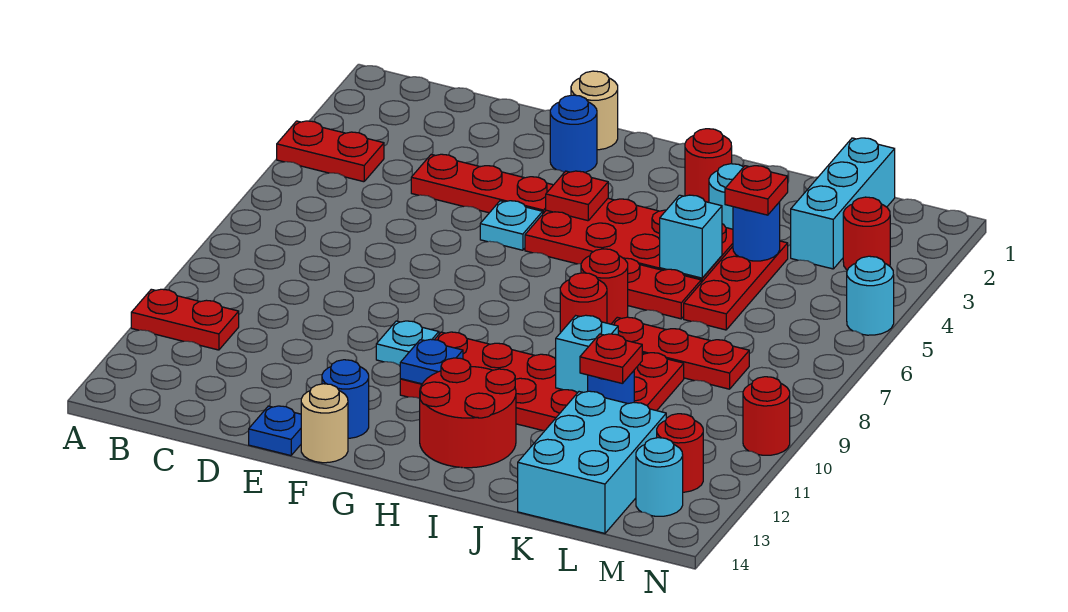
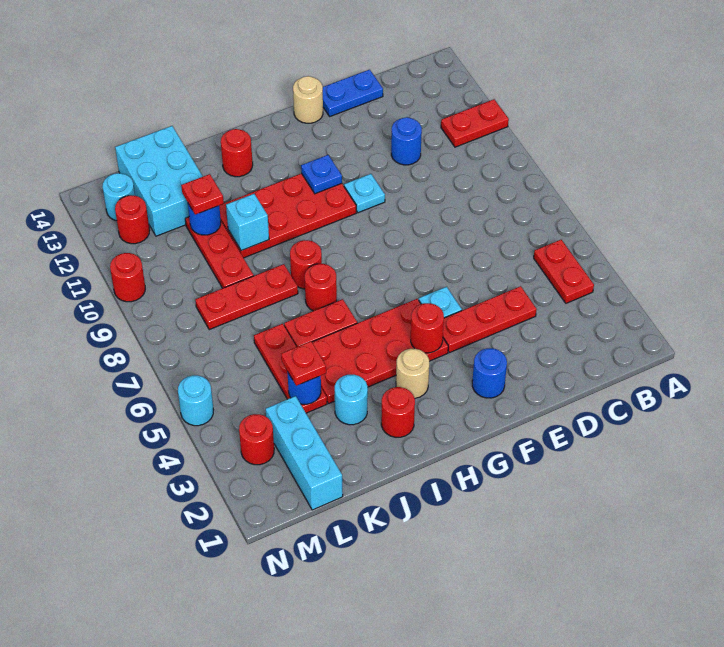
red plate A4:B4 level 1 -> red plate B4:B5 level 1
blue plate E14 level 1 -> blue plate D14:E14 level 1
tan round brick F1 level 1 -> tan round brick H3 level 1
blue round brick F13 level 1 -> blue round brick D11 level 1
red plate G4 level 2 -> red round brick G4 level 2
red round brick H12:I13 level 1 -> red round brick I13 level 1
cyan brick J5 level 2 -> none

